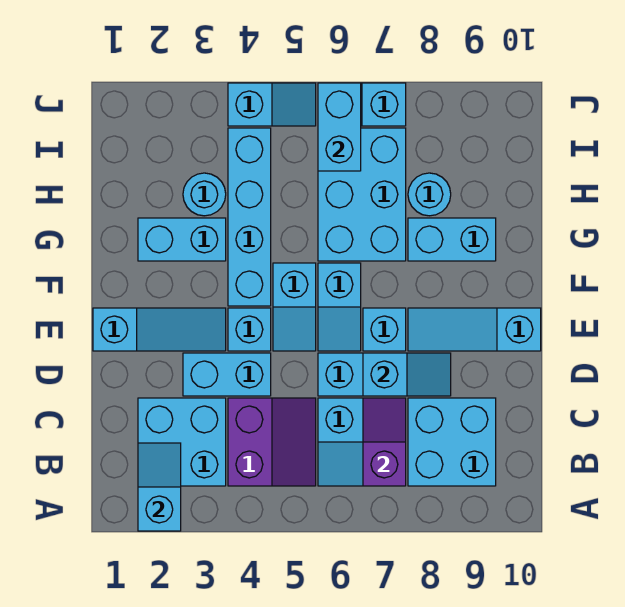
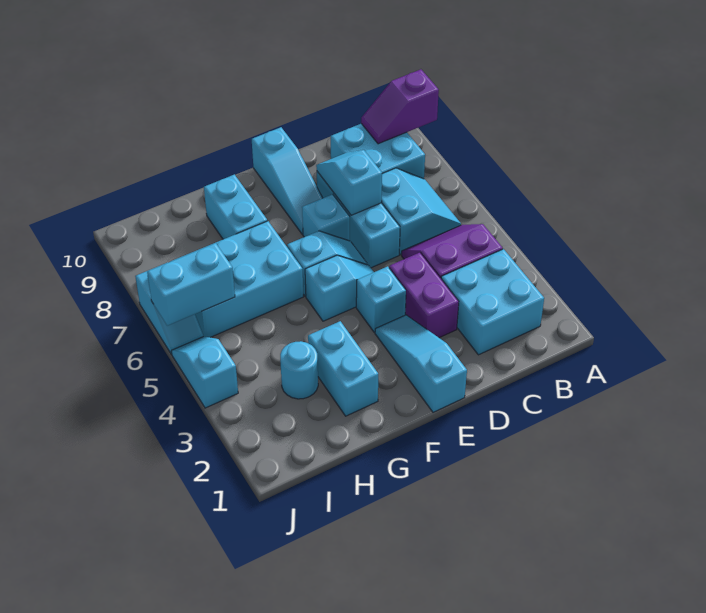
cyan slope A2:B2 level 2 top A -> none
purple slope B7:C7 level 2 top B -> purple slope A9:B9 level 2 top A
cyan brick D3:D4 level 1 -> purple brick D3:D4 level 1
cyan brick F4:I4 level 1 -> none
cyan round brick H8 level 1 -> none

